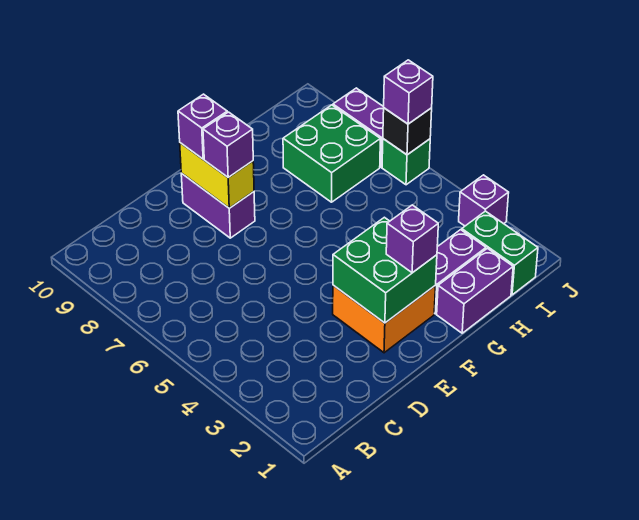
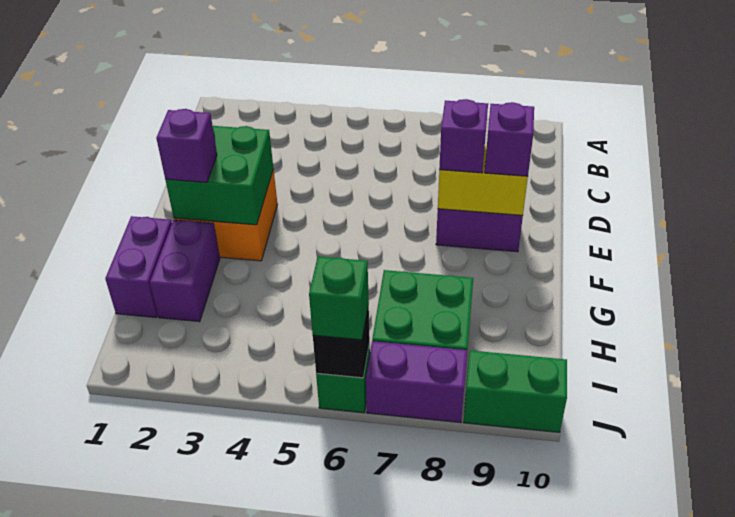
green brick I1:I2 level 1 -> green brick J9:J10 level 1
purple brick J3 level 1 -> none
purple brick J6 level 3 -> green brick J6 level 3

